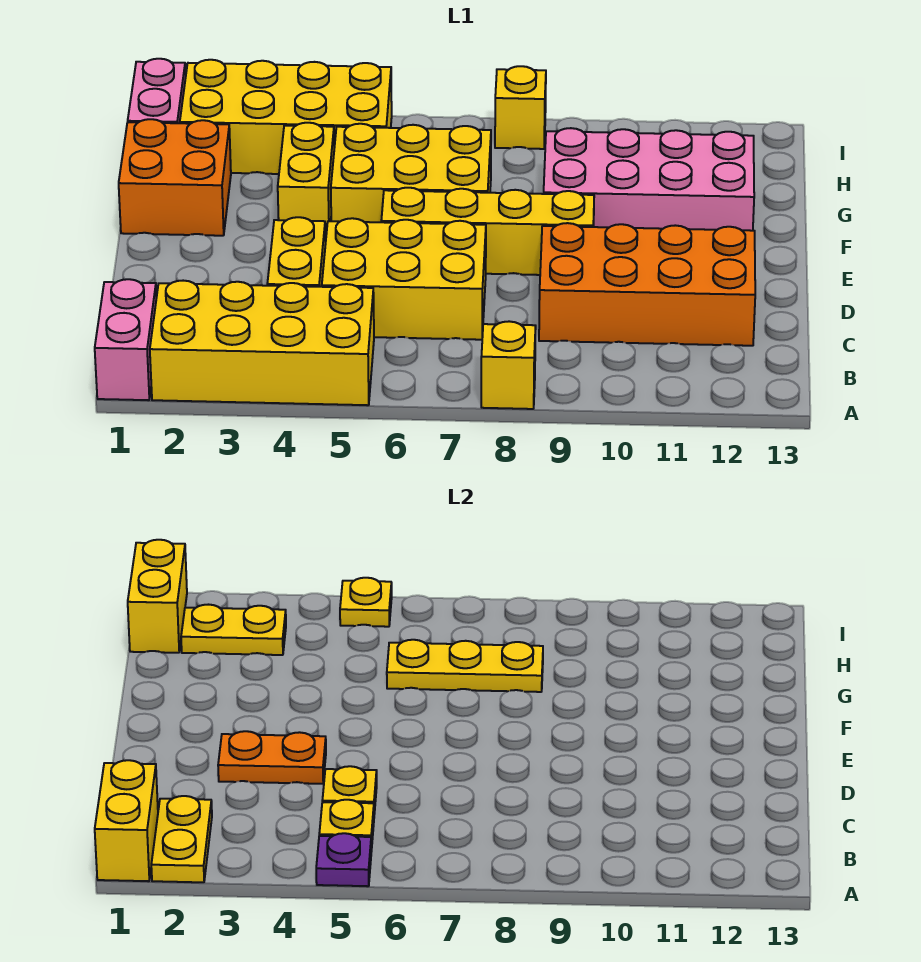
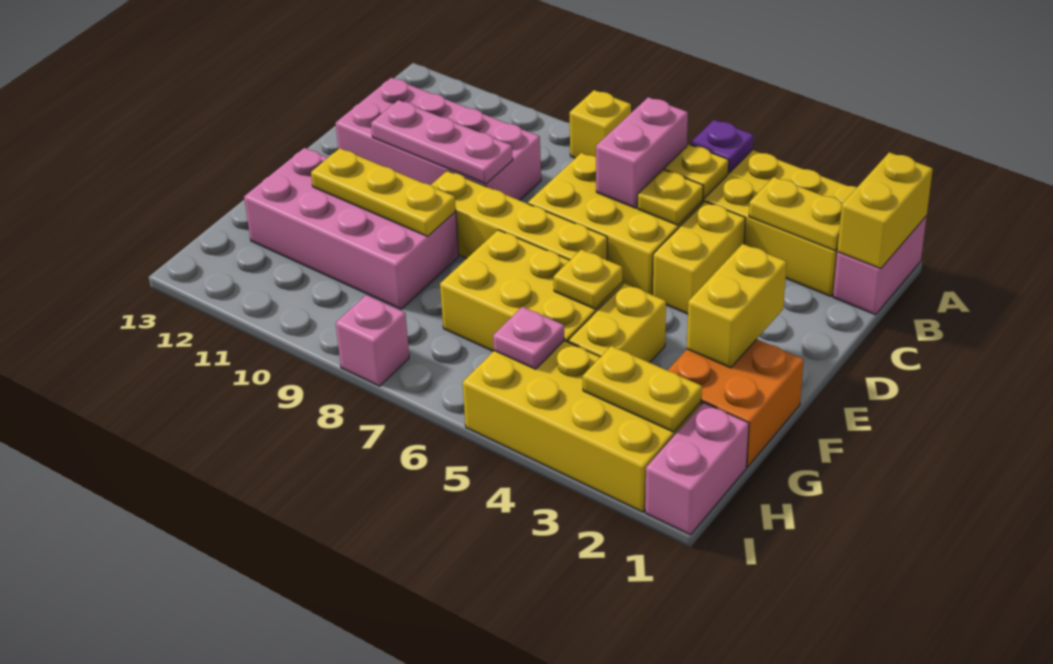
yellow plate A2:B2 level 2 -> yellow plate B2:B3 level 2
none -> pink brick B6:C6 level 2
orange brick C9:D12 level 1 -> pink brick C9:D12 level 1
orange plate D3:D4 level 2 -> none
none -> pink plate D9:D11 level 2
yellow plate G6:G8 level 2 -> yellow plate F9:F11 level 2
yellow brick H1:I1 level 2 -> yellow brick E2:F2 level 2
none -> pink plate H5 level 2
yellow plate I5 level 2 -> yellow plate F5 level 2
yellow brick I8 level 1 -> pink brick I8 level 1

